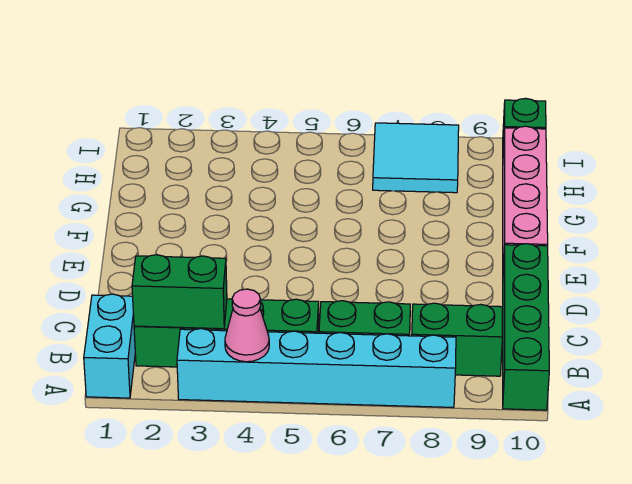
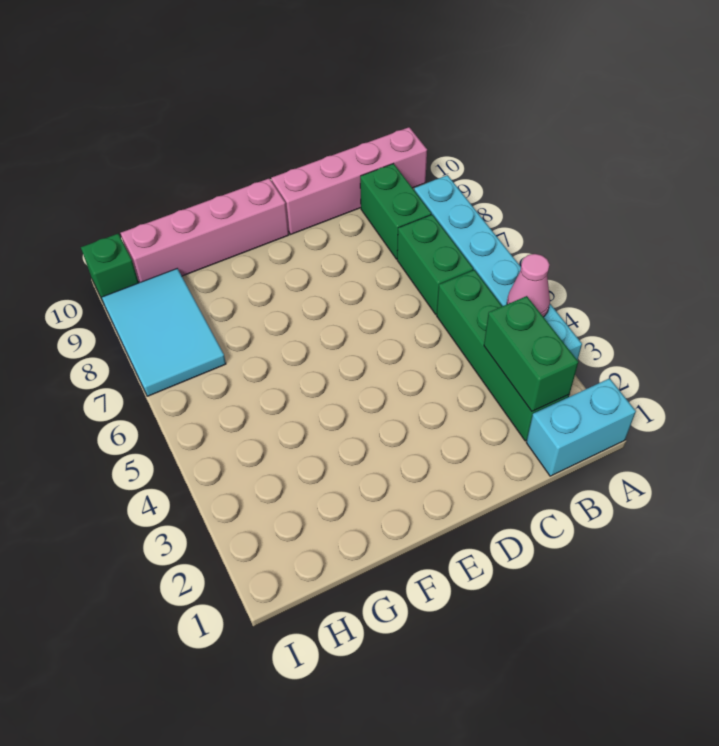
green brick A10:D10 level 1 -> pink brick A10:D10 level 1
cyan tile H7:I8 level 1 -> cyan tile H7:I9 level 1

